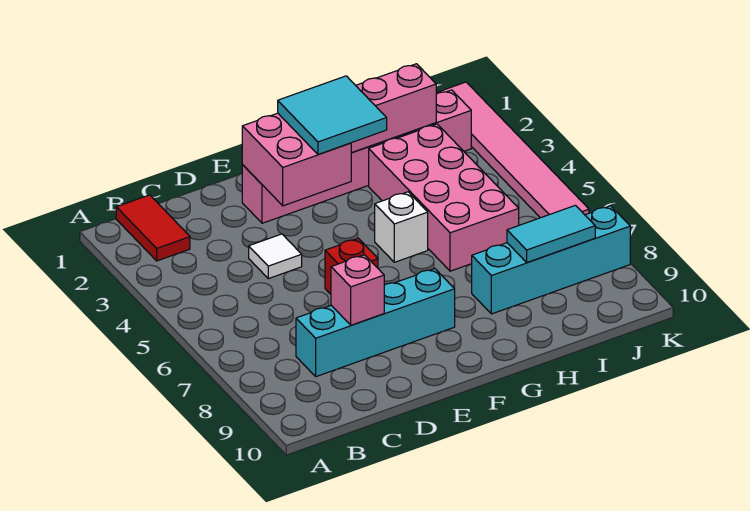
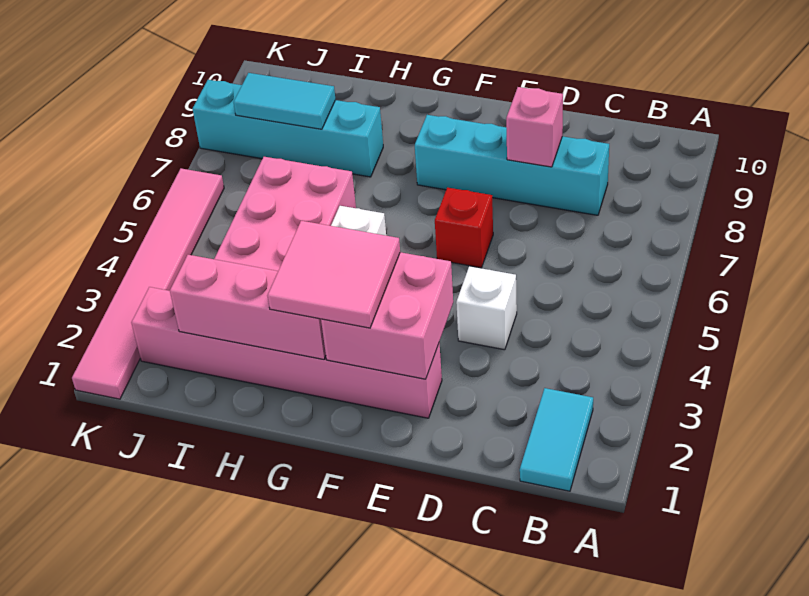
red tile B1:B2 level 1 -> cyan tile B1:B2 level 1
white tile D4 level 1 -> white brick D4 level 1
cyan tile F2:G3 level 3 -> pink tile F2:G3 level 3

